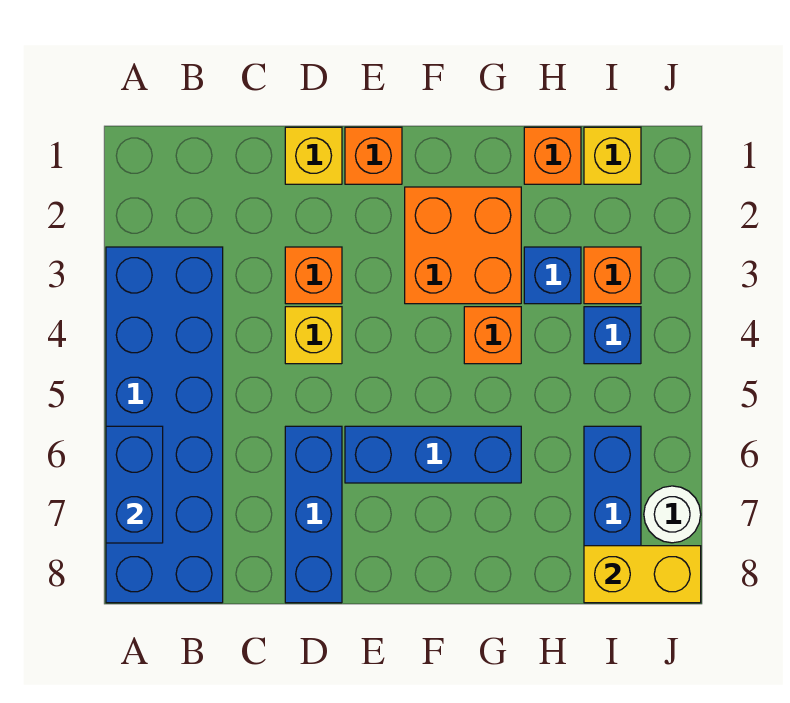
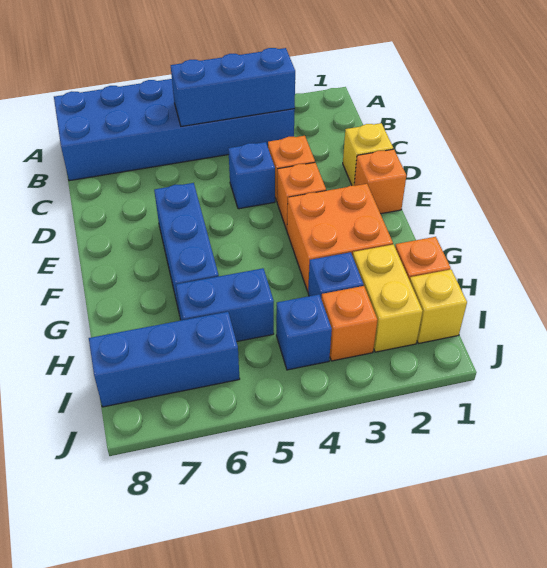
blue brick A6:A7 level 2 -> blue brick H5:H6 level 1
yellow brick D4 level 1 -> blue brick D4 level 1
blue brick D6:D8 level 1 -> blue brick B3:B5 level 2
orange brick G4 level 1 -> orange brick E3 level 1
yellow brick I8:J8 level 2 -> yellow brick H2:I2 level 1
white round brick J7 level 1 -> none

